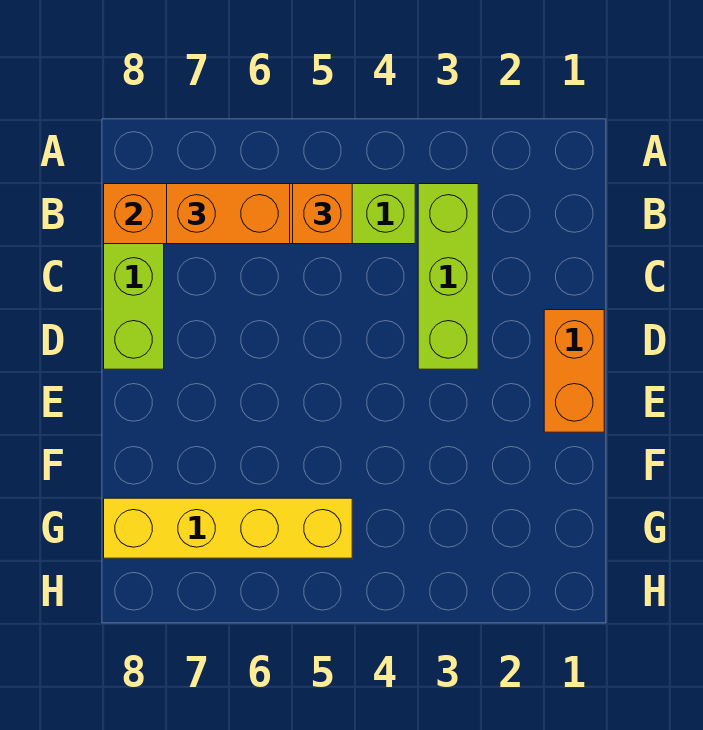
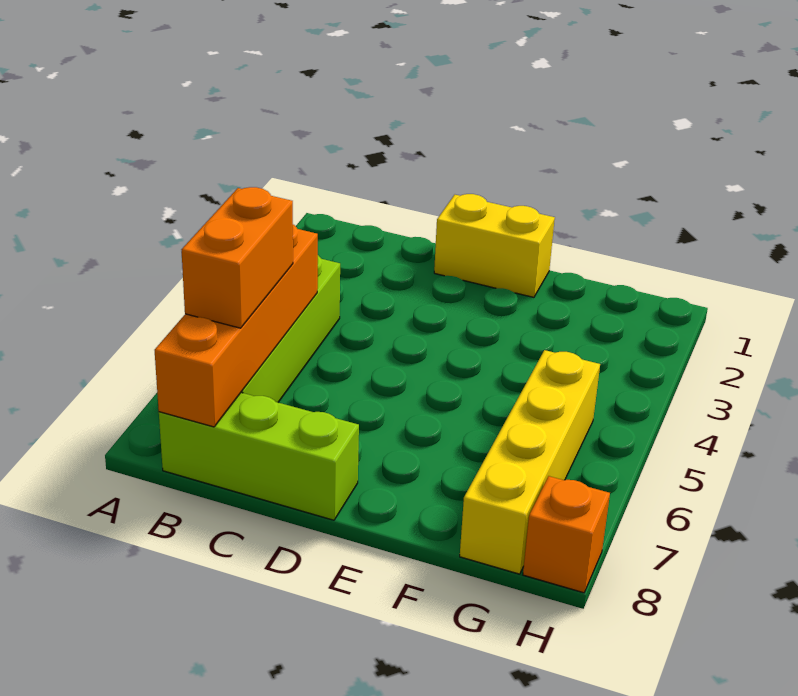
lime brick B3:D3 level 1 -> none
orange brick B5 level 3 -> orange brick H8 level 1
orange brick D1:E1 level 1 -> yellow brick D1:E1 level 1

